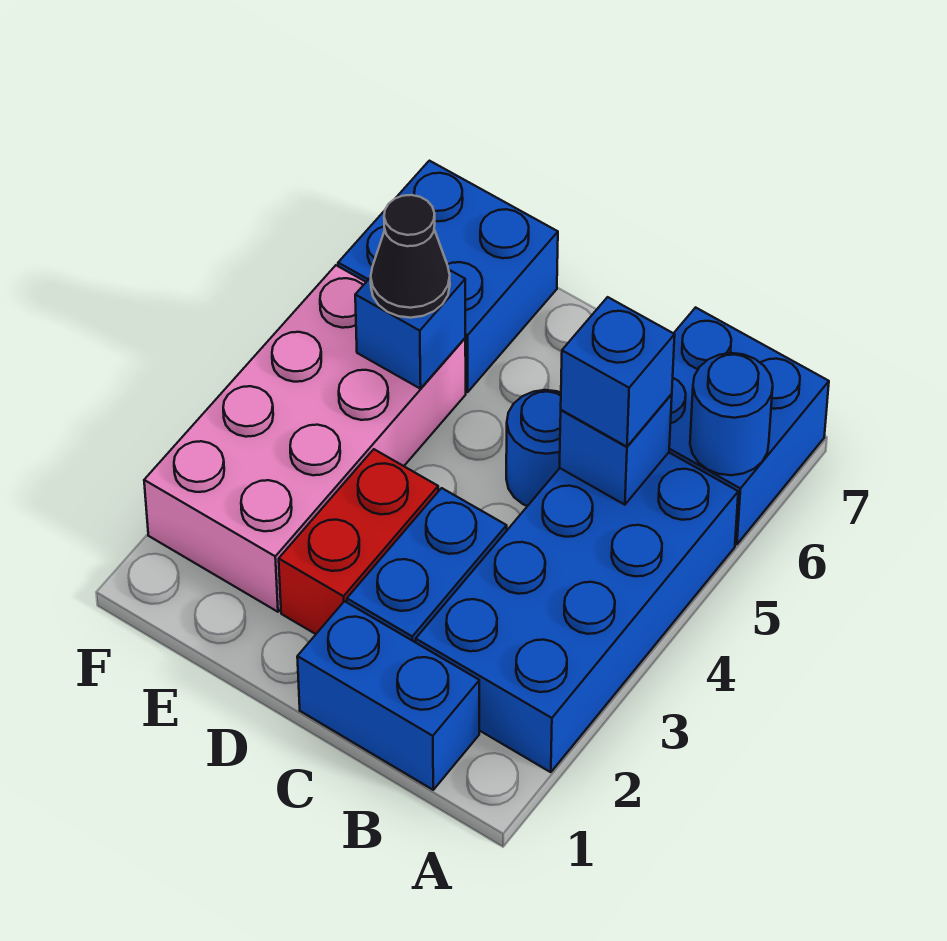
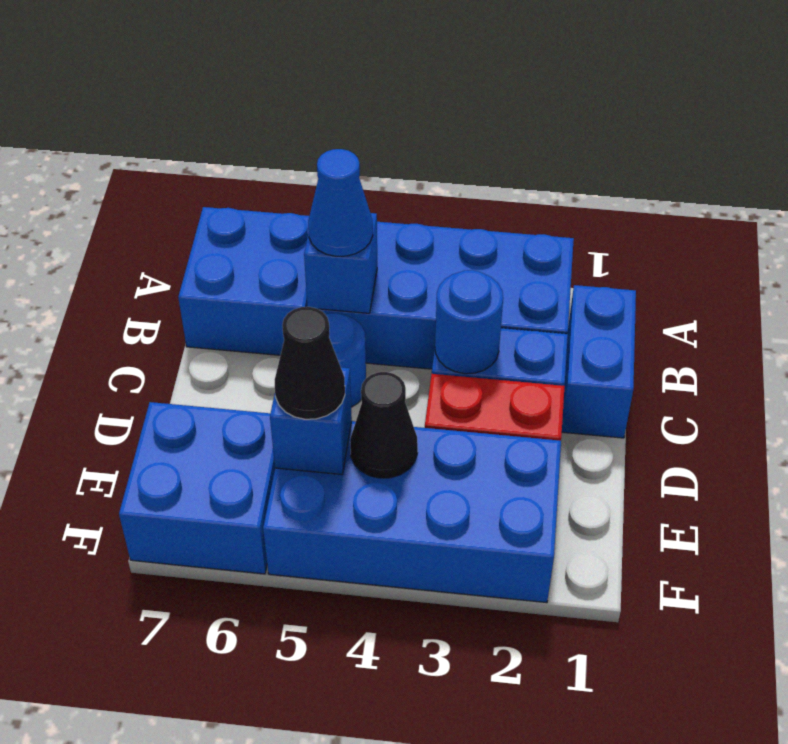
blue round brick A6 level 2 -> blue round brick C3 level 2
blue brick B5 level 3 -> blue cone B5 level 3
pink brick E2:F5 level 1 -> blue brick E2:F5 level 1
none -> black cone E4 level 2

